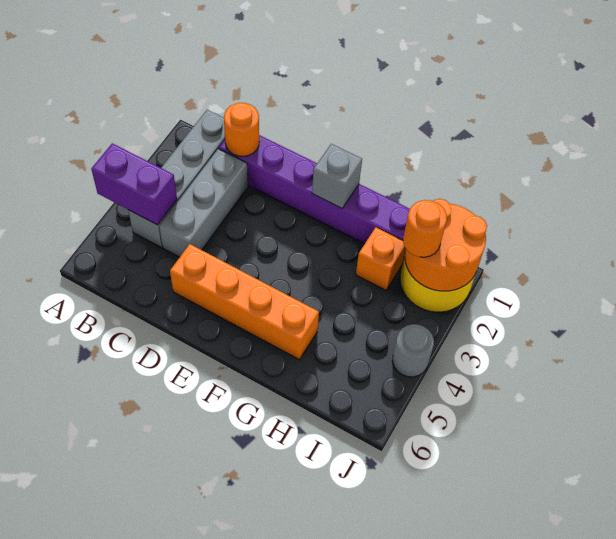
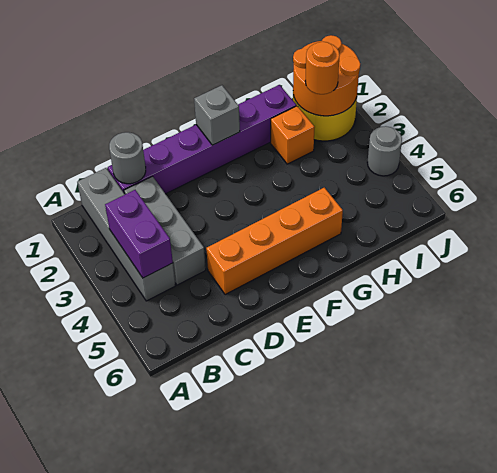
purple brick A4:B4 level 2 -> purple brick B3:B4 level 2
orange round brick C1 level 2 -> grey round brick C1 level 2

